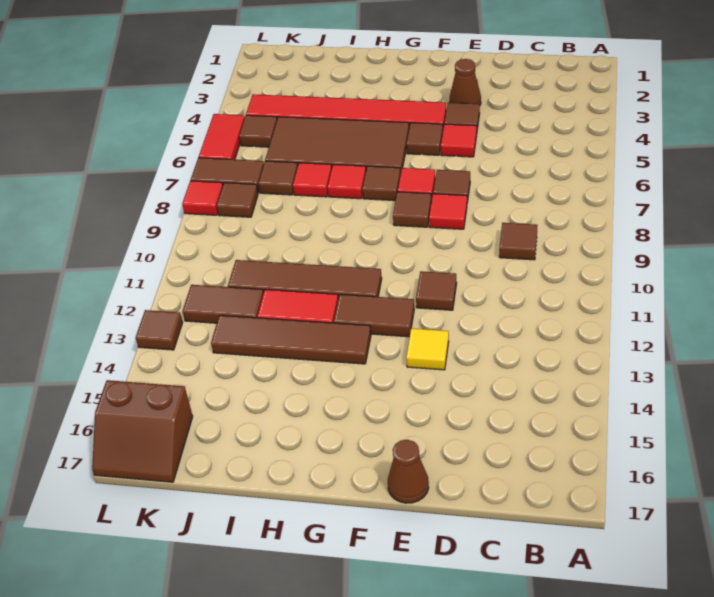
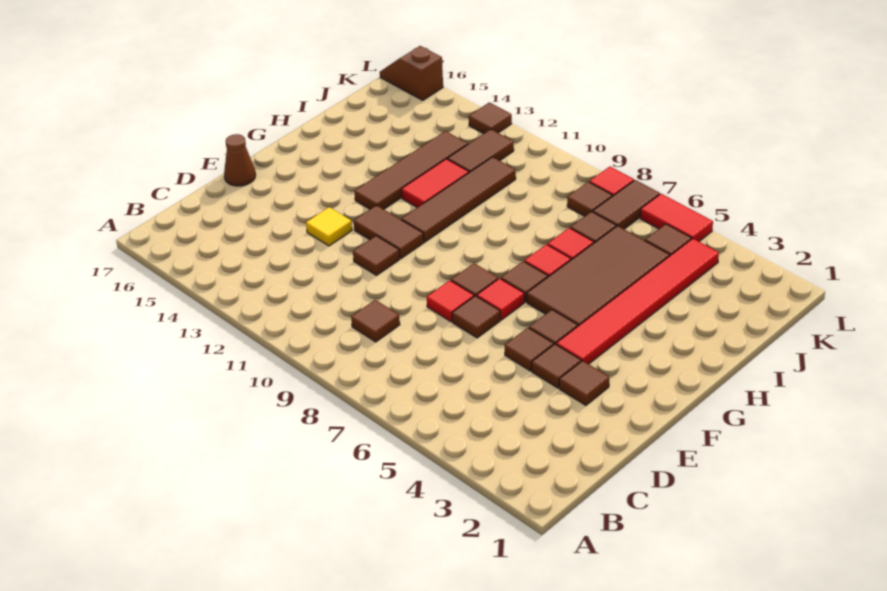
brown cone E3 level 1 -> brown tile E3 level 1
red tile E5 level 1 -> brown tile E5 level 1
brown tile F12:G12 level 1 -> brown tile F11:F12 level 1
brown slope K16:L17 level 1 top 16 -> brown slope L16:L17 level 1 top 16

